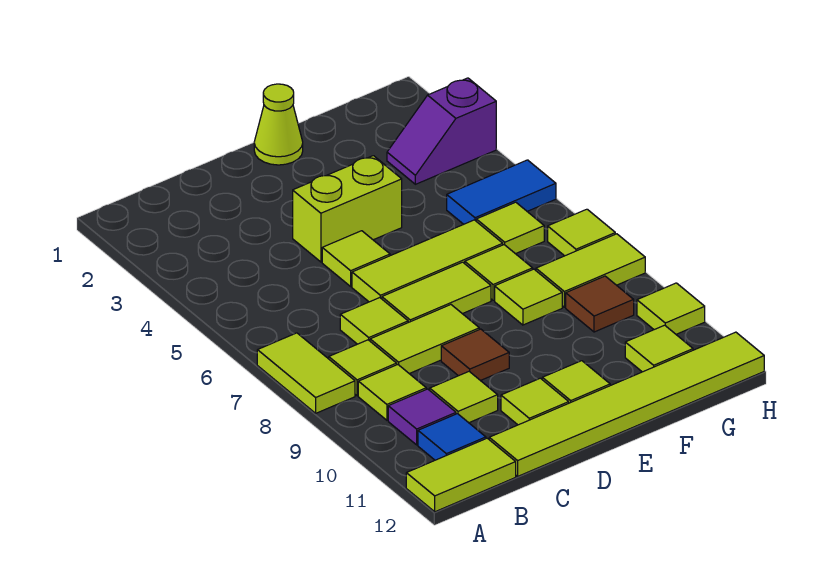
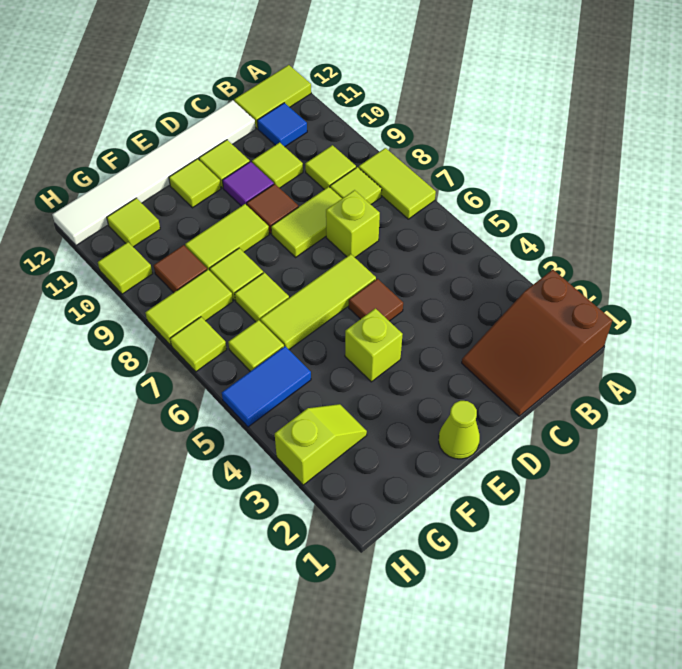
none -> brown slope A1:C2 level 1 top A
purple tile B10 level 1 -> purple tile D10 level 1
lime tile C7 level 1 -> lime brick C7 level 1
lime tile C12:H12 level 1 -> white tile C12:H12 level 1
lime brick D4:E4 level 1 -> lime brick E4 level 1
lime tile D5 level 1 -> brown tile D5 level 1
lime tile D7:E7 level 1 -> lime tile E9:F9 level 1
purple slope G3:H3 level 1 top H -> lime slope G3:H3 level 1 top H

